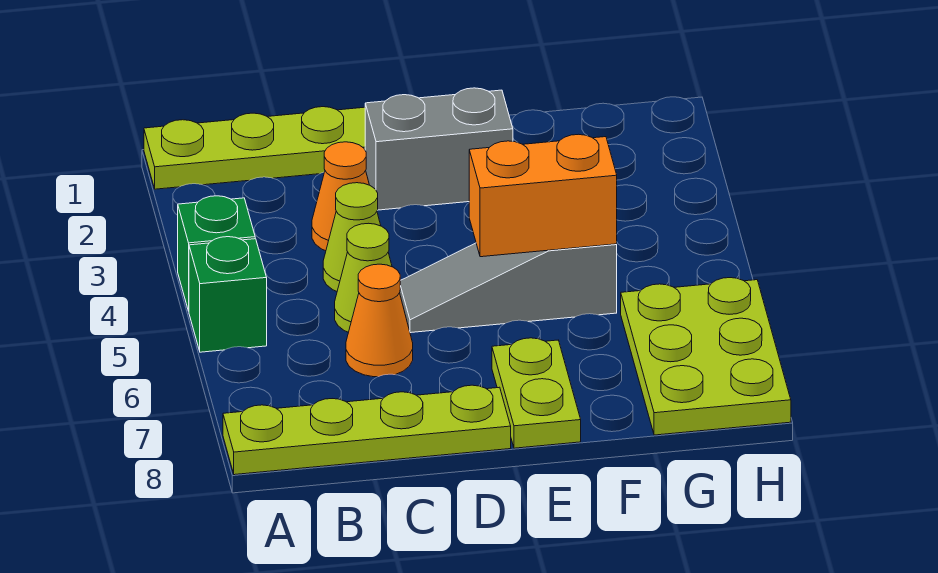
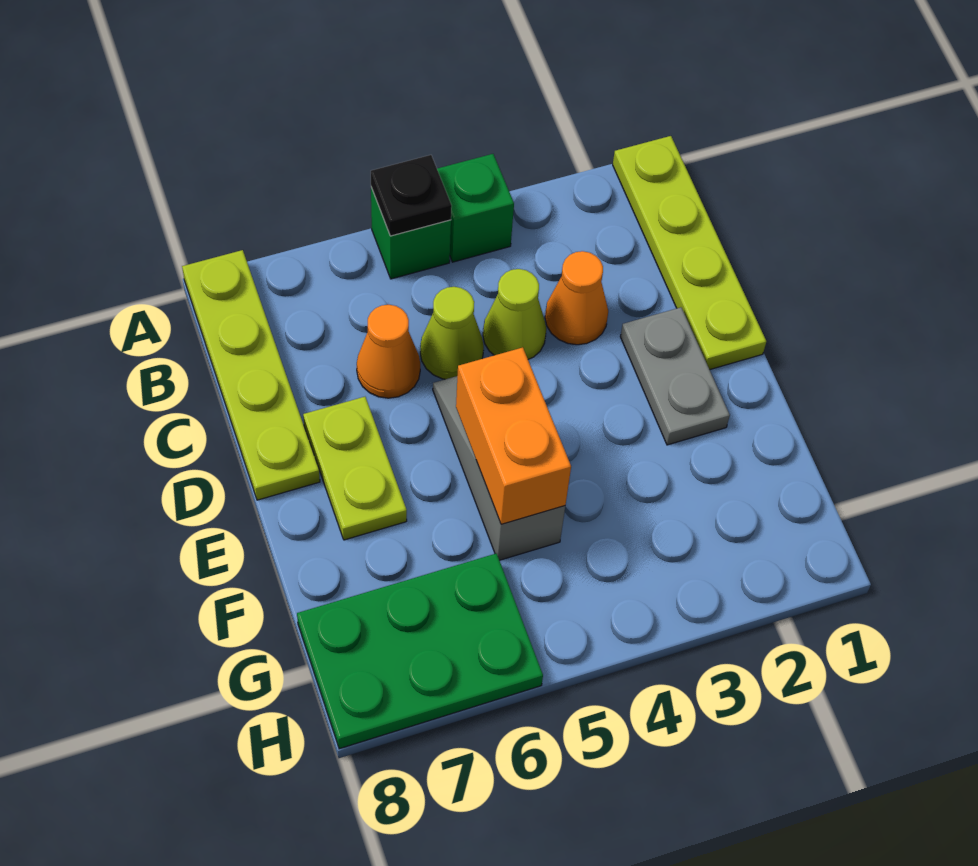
none -> black plate A5 level 2
grey brick D2:E2 level 1 -> grey plate D2:E2 level 1
lime plate E7:E8 level 1 -> lime plate D7:E7 level 1
lime plate G6:H8 level 1 -> green plate G6:H8 level 1

